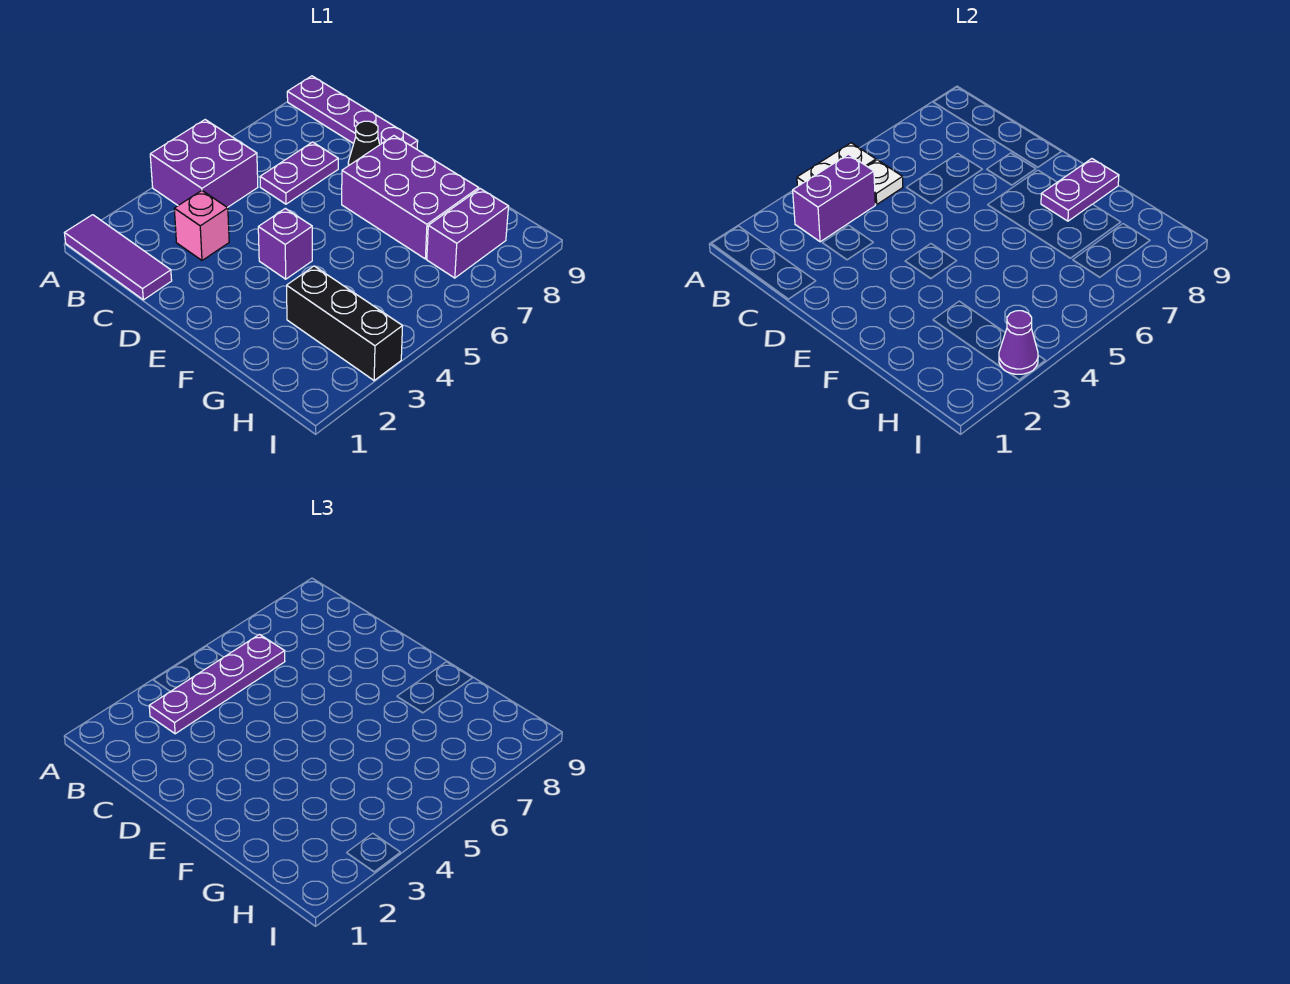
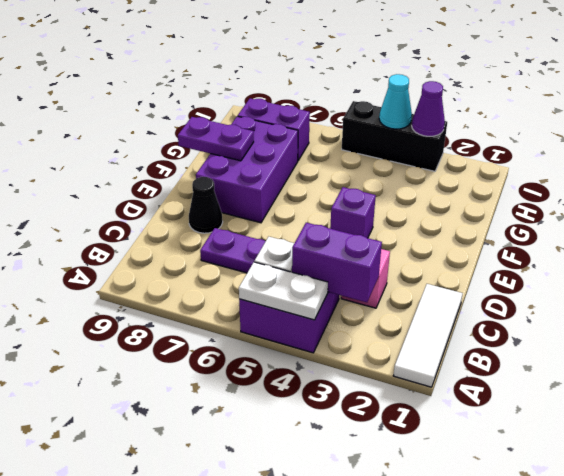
purple tile A1:C1 level 1 -> white tile A1:C1 level 1
purple plate A9:D9 level 1 -> none
purple plate B3:B6 level 3 -> none
black brick G3:I3 level 1 -> black brick I3:I5 level 1
none -> cyan cone I4 level 2

